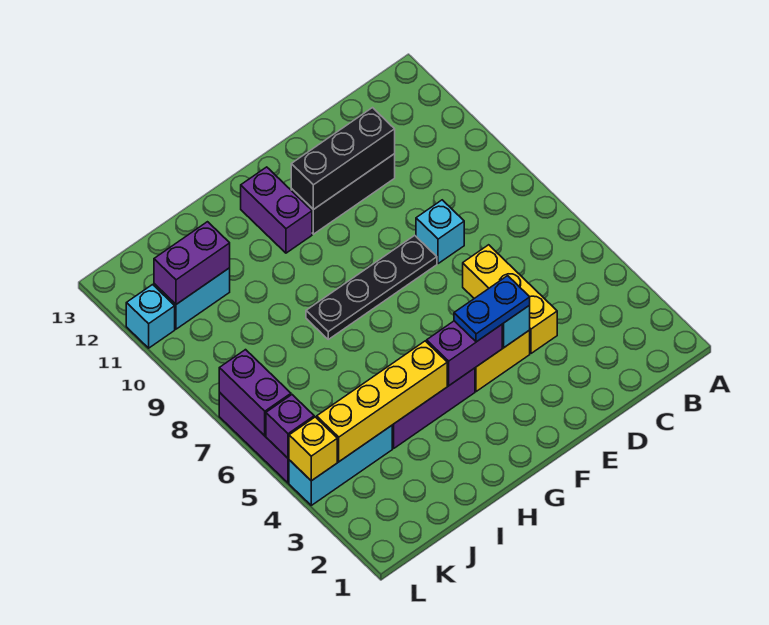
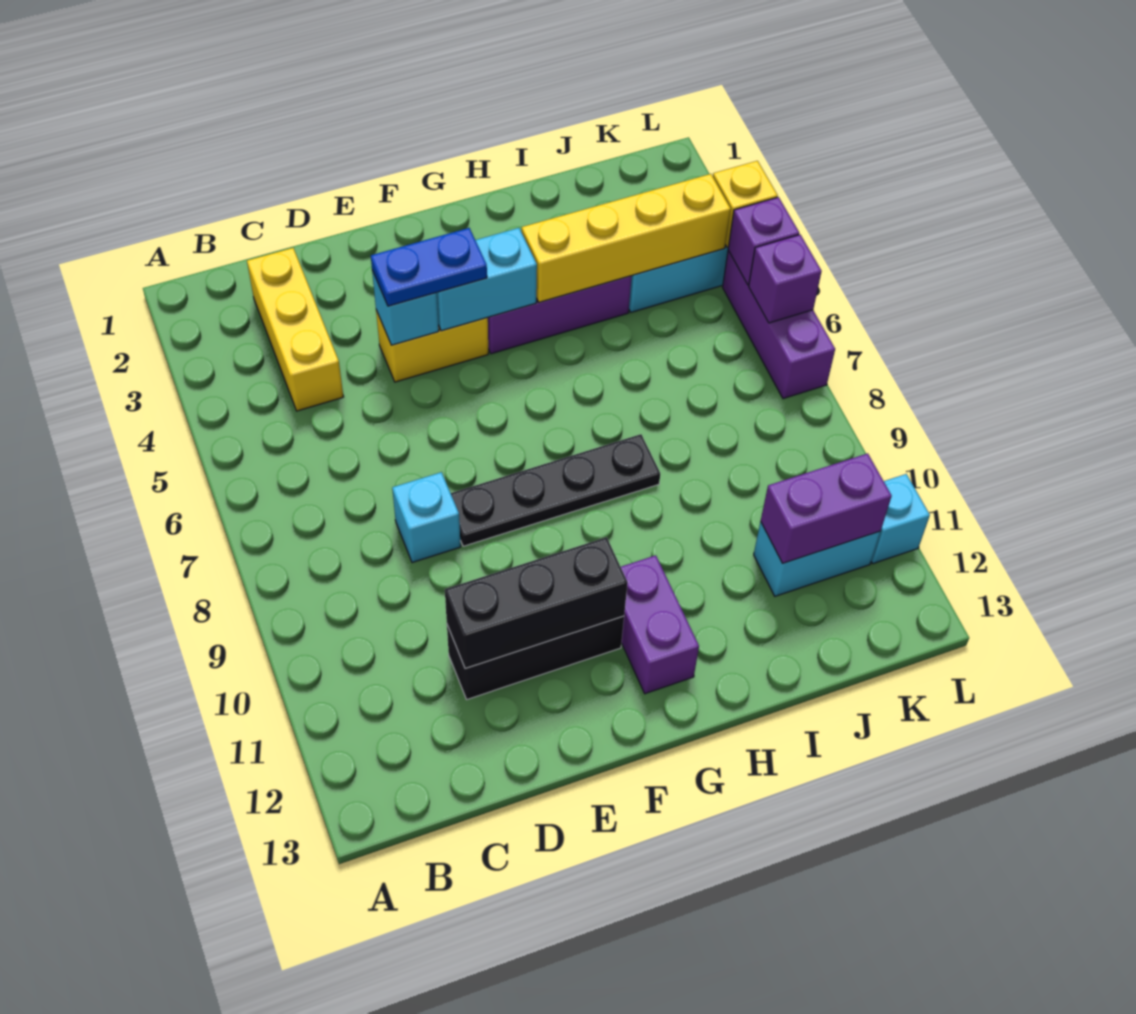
yellow brick D4:D6 level 1 -> yellow brick C2:C4 level 1
purple brick F4:G4 level 2 -> cyan brick F4:G4 level 2
purple brick L6:L7 level 2 -> purple brick L6 level 2

